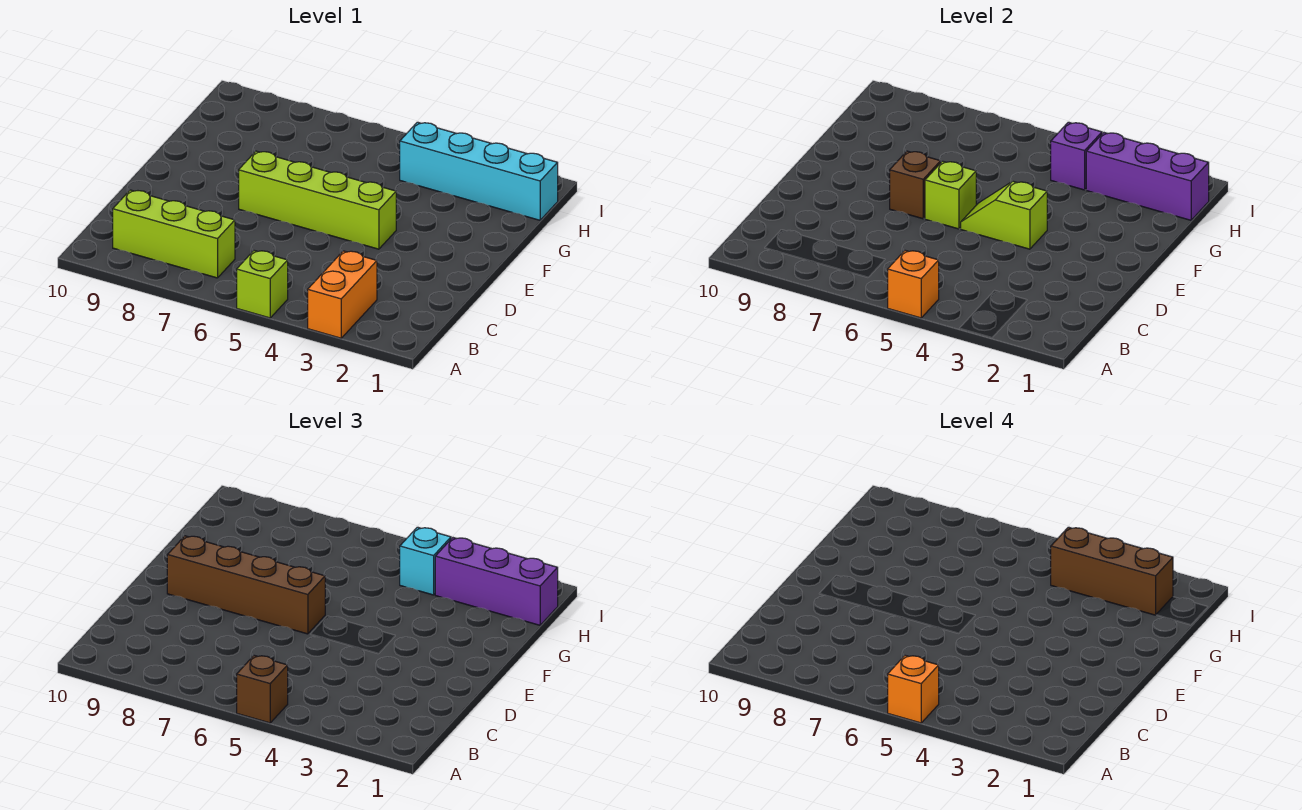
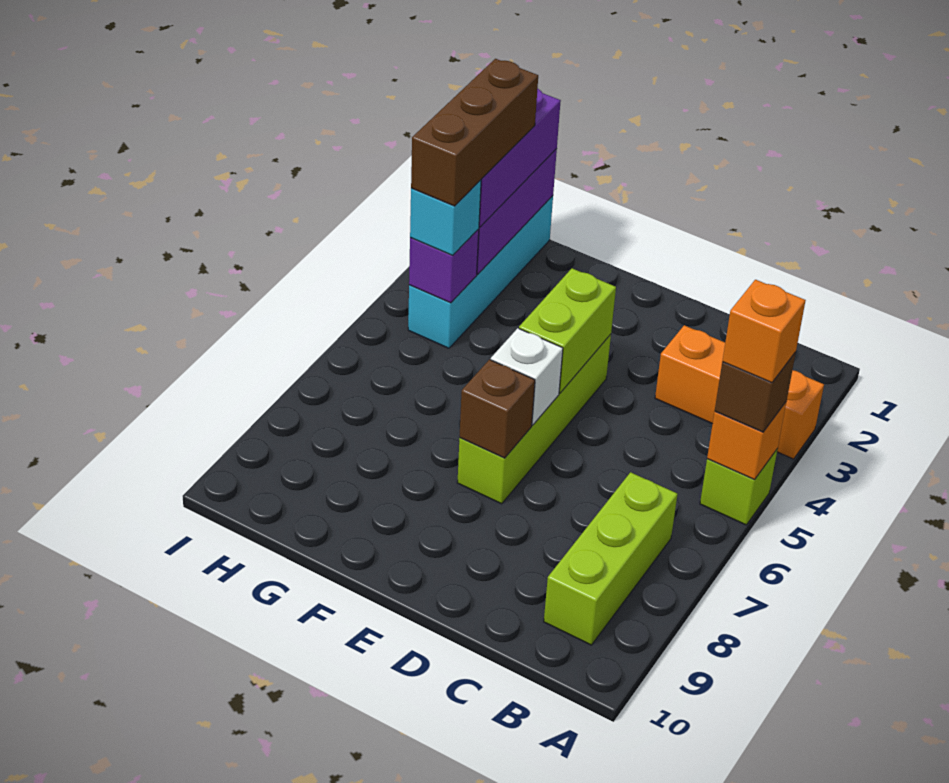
orange brick A3:B3 level 1 -> orange brick A3:C3 level 1
lime slope E4:E5 level 2 top 4 -> lime brick E4:E5 level 2
lime brick E6 level 2 -> white brick E6 level 2
brown brick E6:E9 level 3 -> none

